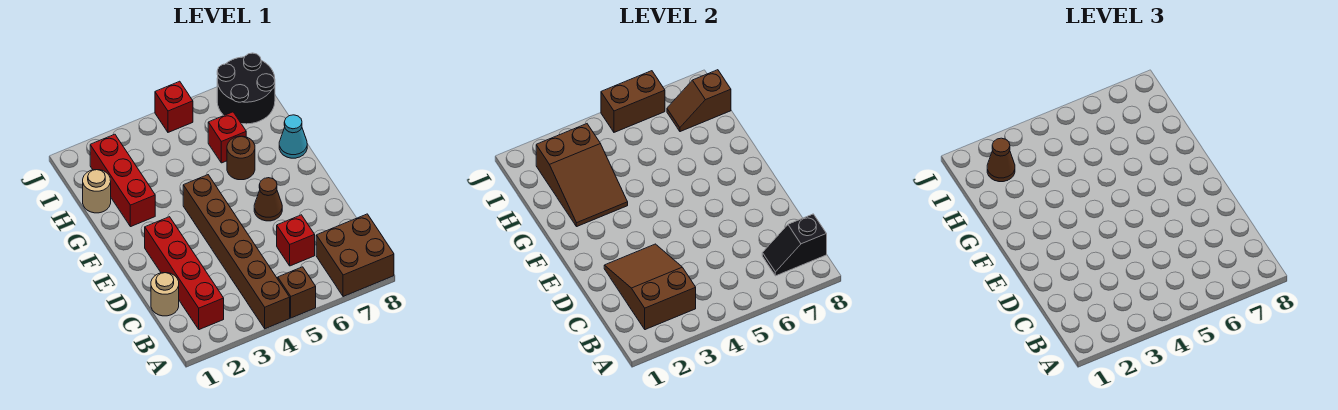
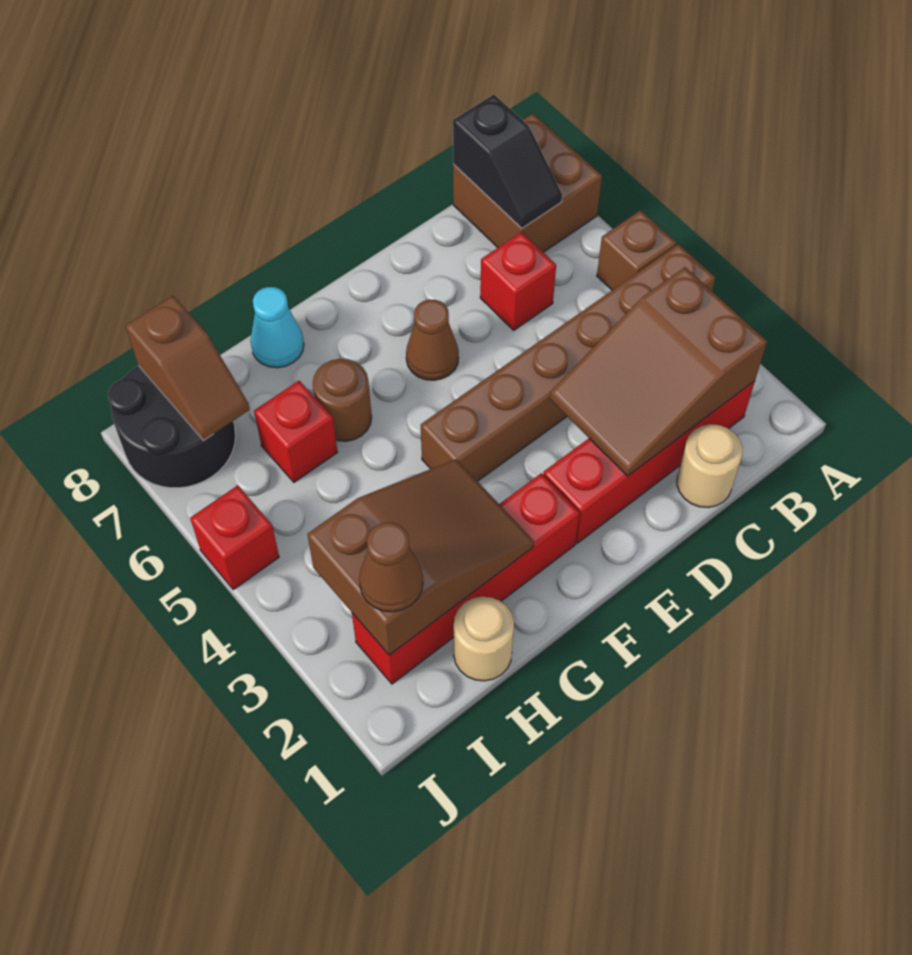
red brick G2:I2 level 1 -> red brick F2:I2 level 1
brown brick J5:J6 level 2 -> none

